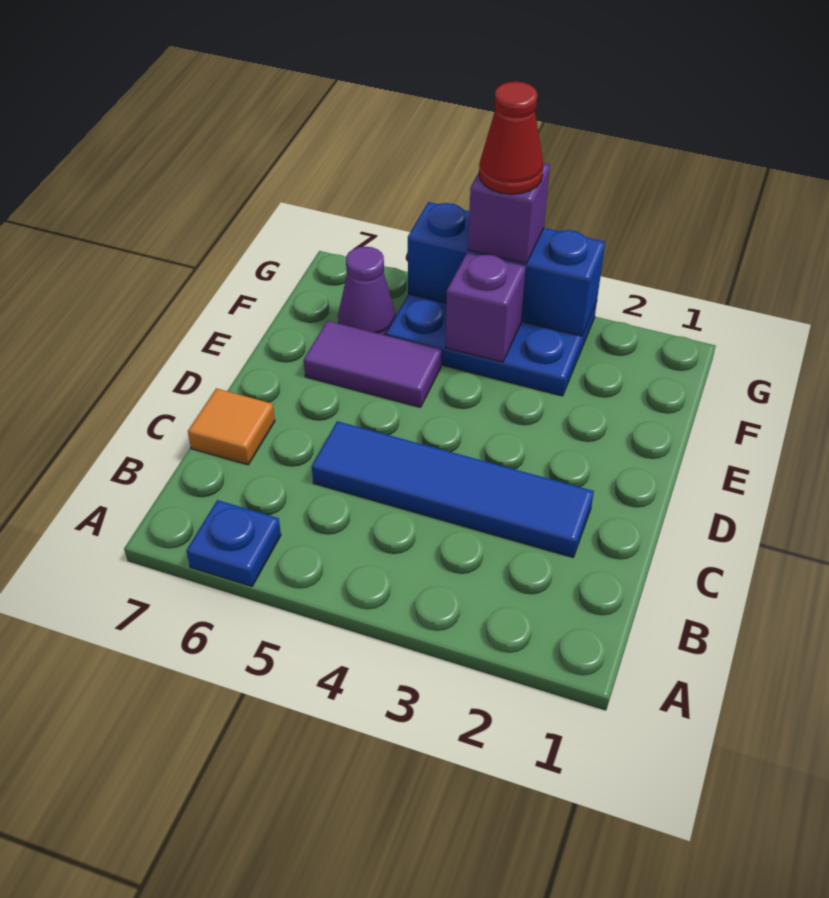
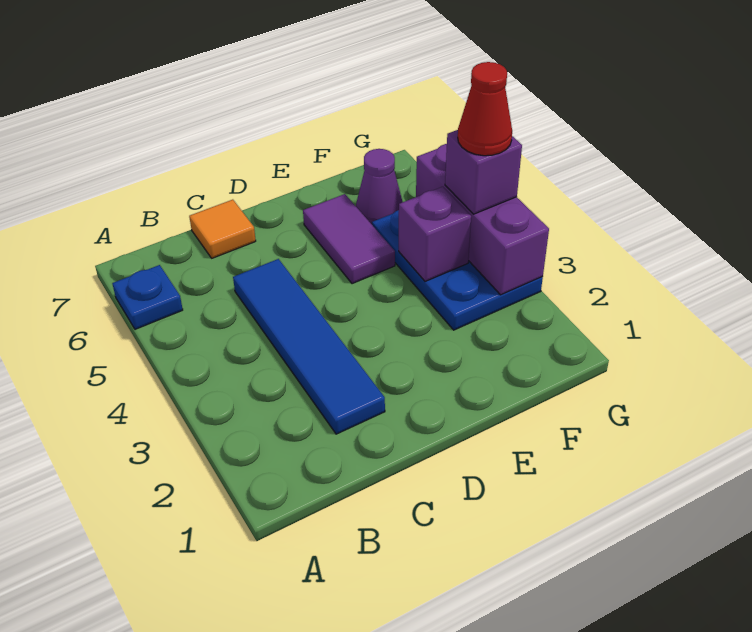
blue brick G3:G5 level 2 -> purple brick G3:G5 level 2

